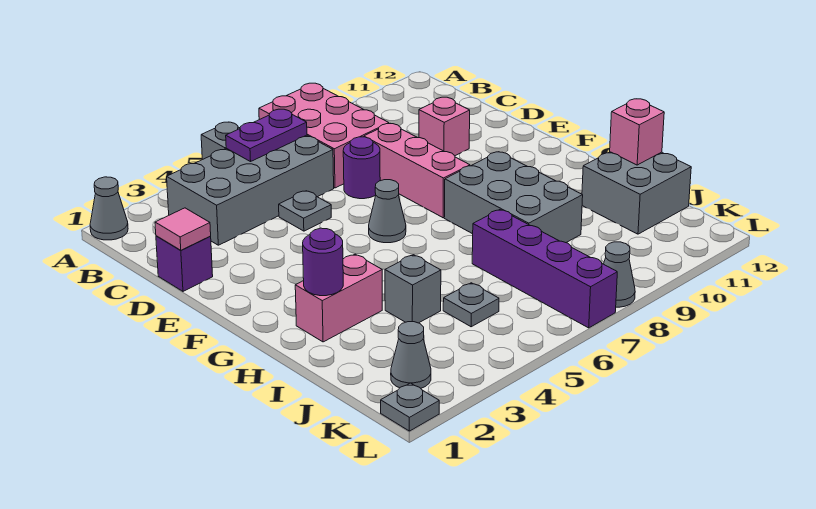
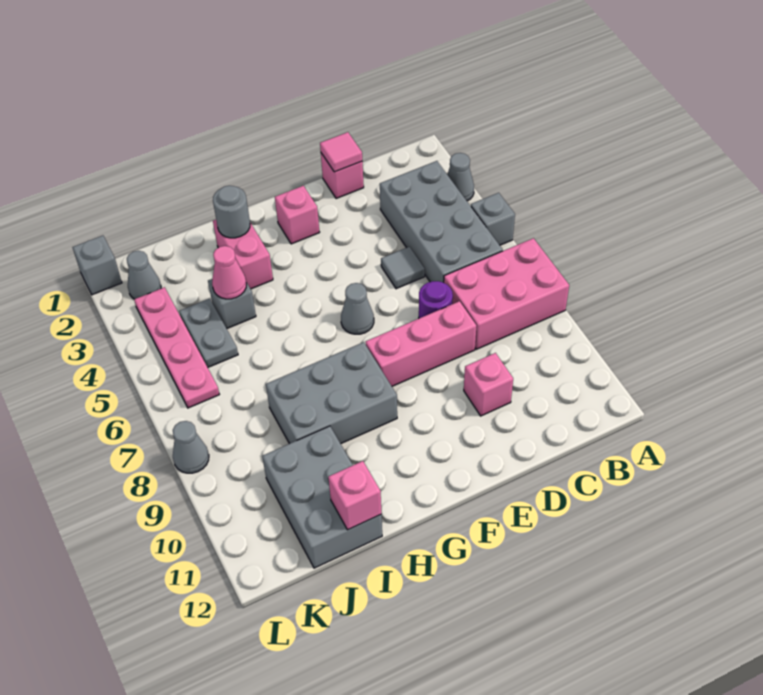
grey cone A1 level 1 -> grey cone A3 level 1
purple plate B5:B6 level 2 -> none
purple brick D1 level 1 -> pink brick D1 level 1
grey plate D5 level 1 -> grey tile D5 level 1
none -> pink brick F2 level 1
purple round brick H2 level 2 -> grey round brick H2 level 2
none -> pink cone I4 level 2
purple brick I7:L7 level 1 -> none
grey brick I11:J12 level 1 -> grey brick I10:J12 level 1
grey plate J5 level 1 -> grey plate J4:J5 level 1
none -> pink plate K3:K6 level 1
grey plate L1 level 1 -> grey brick L1 level 1

